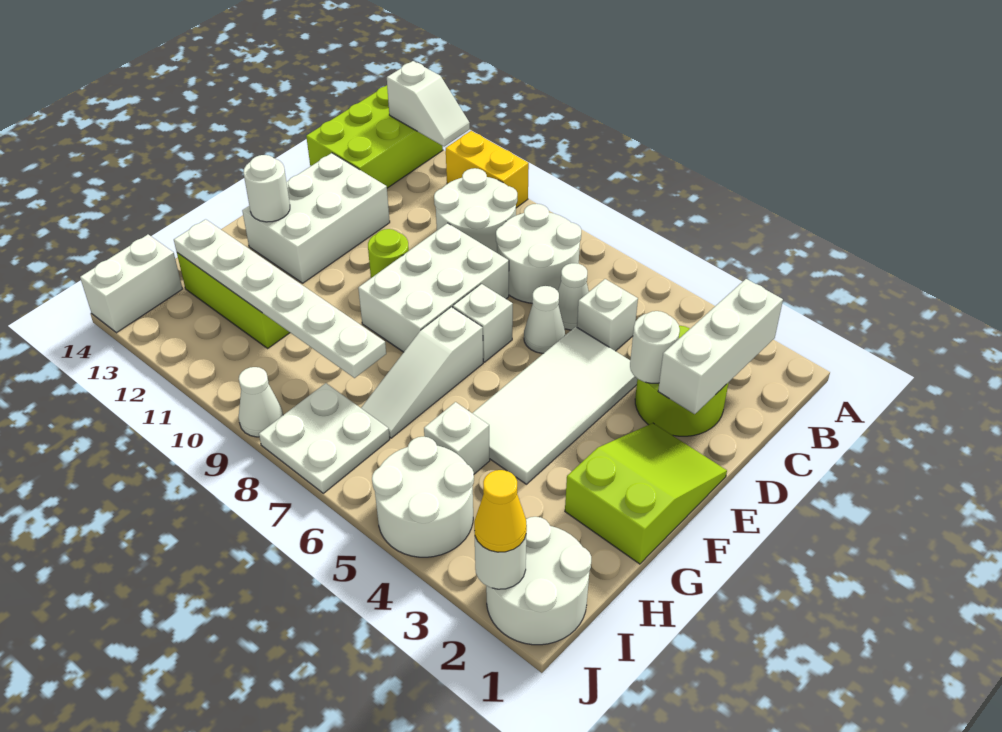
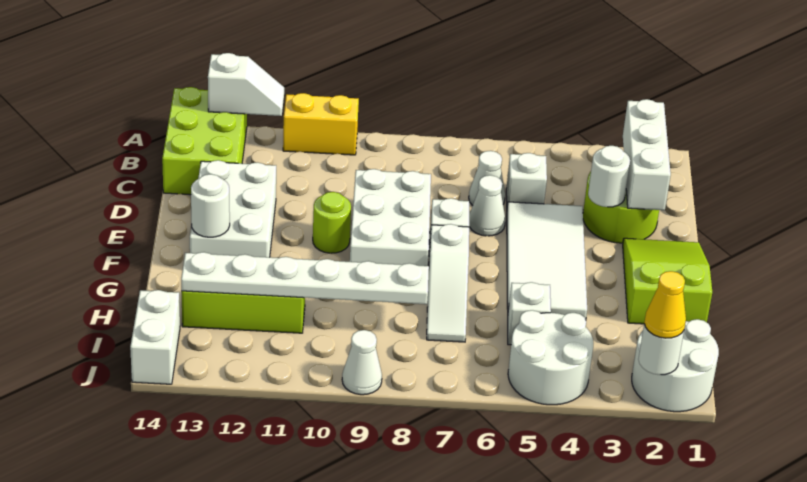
white round brick B7:C8 level 1 -> none
white round brick B9:C10 level 1 -> none
white plate I7:J8 level 1 -> none

